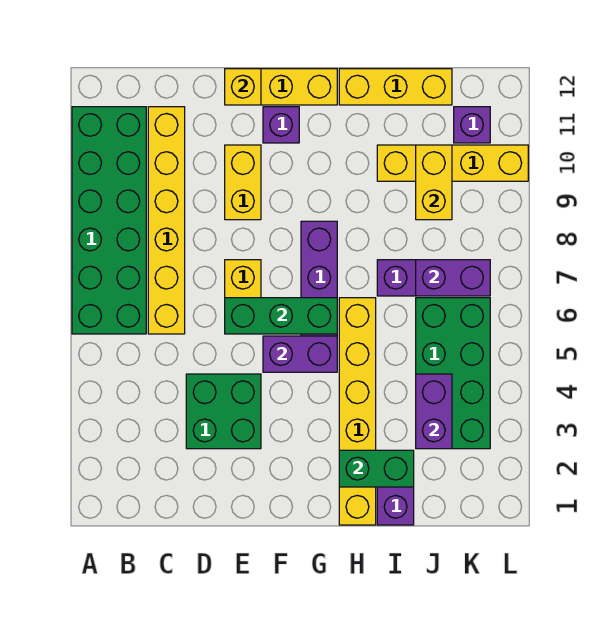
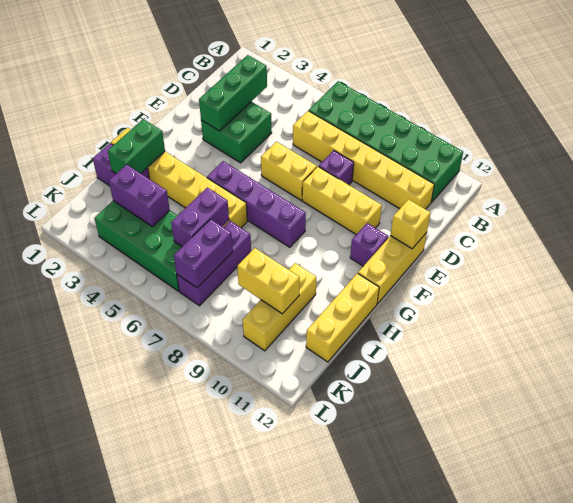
green brick E6:G6 level 2 -> green brick C3:E3 level 2
yellow brick E9:E10 level 1 -> yellow brick E8:E10 level 1
purple brick F5:G5 level 2 -> purple brick I6:J6 level 2
yellow brick I10:L10 level 1 -> yellow brick I10:K10 level 1
purple brick K11 level 1 -> purple brick D8 level 1

